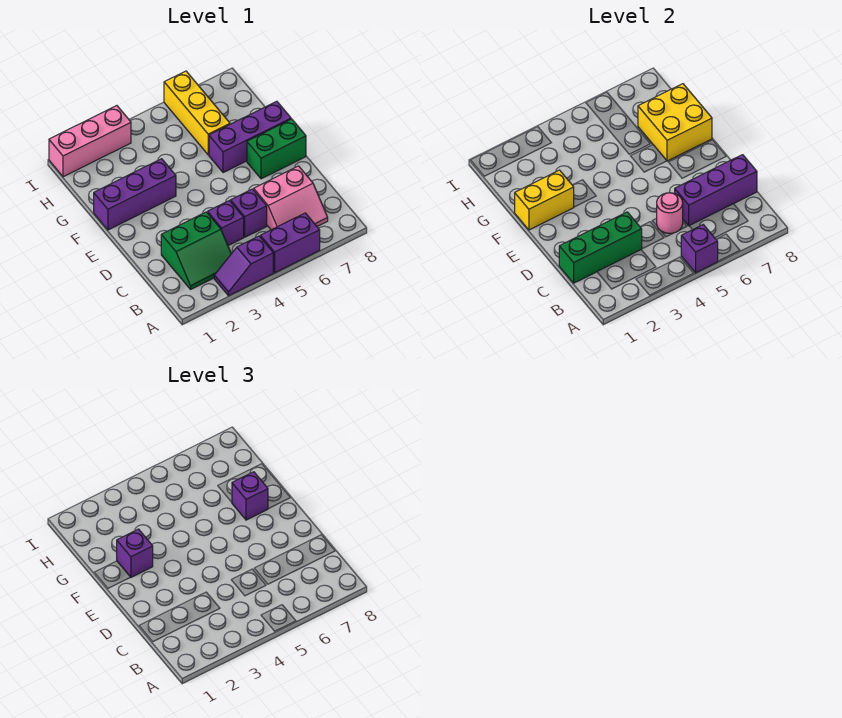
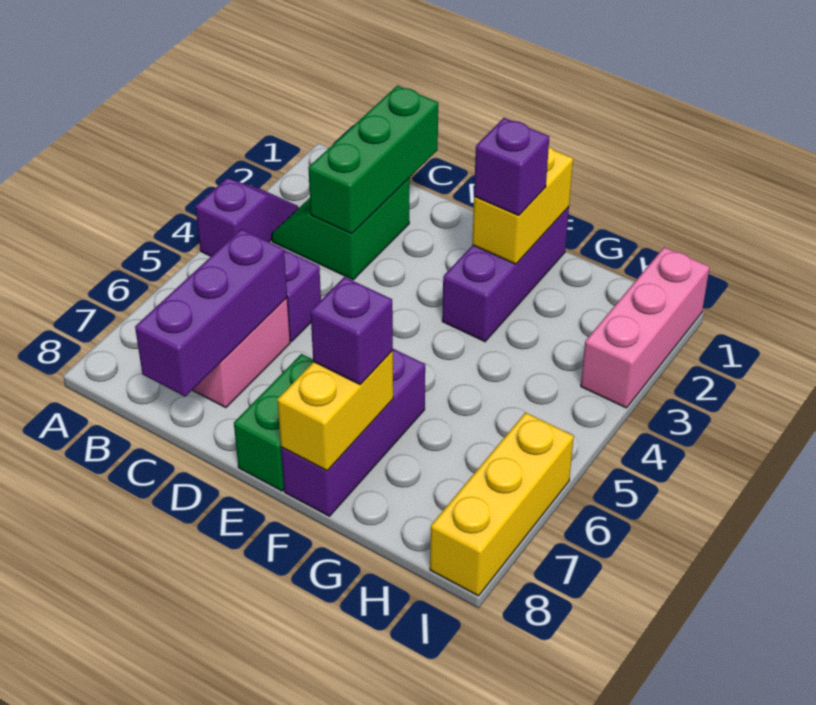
purple brick A5:A6 level 1 -> none
purple brick A5 level 2 -> none
purple brick C4 level 1 -> none
pink round brick C5 level 2 -> none
yellow brick F7:G8 level 2 -> yellow brick F7:F8 level 2
yellow brick G6:I6 level 1 -> yellow brick I6:I8 level 1

